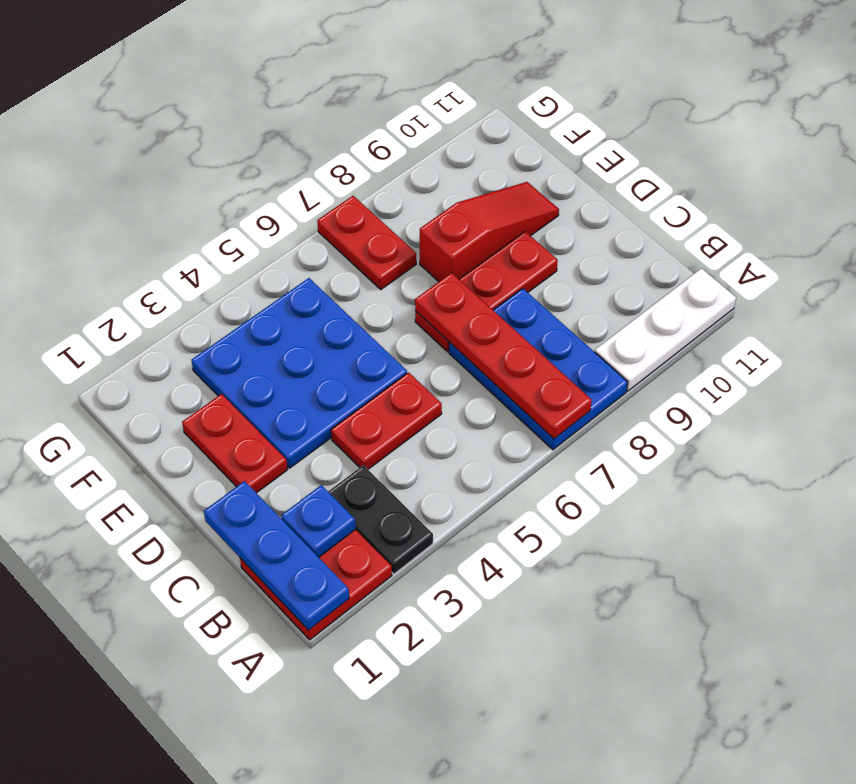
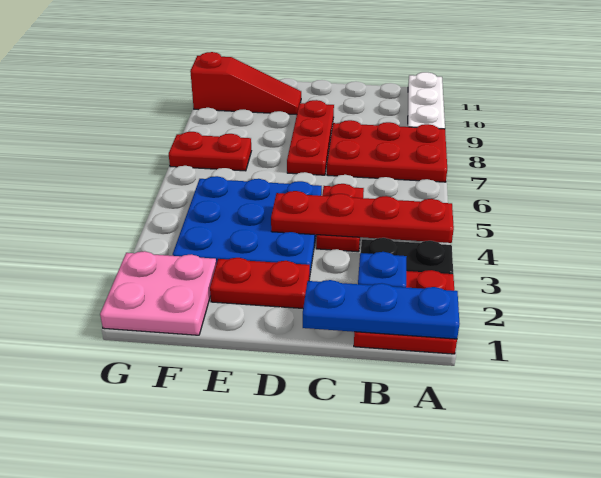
blue plate A7:C8 level 1 -> red plate A7:C8 level 1
red plate A7:D7 level 2 -> red plate A4:D4 level 2
red slope E8:E10 level 1 top 8 -> red slope E10:G10 level 1 top G
none -> pink plate F1:G2 level 1

